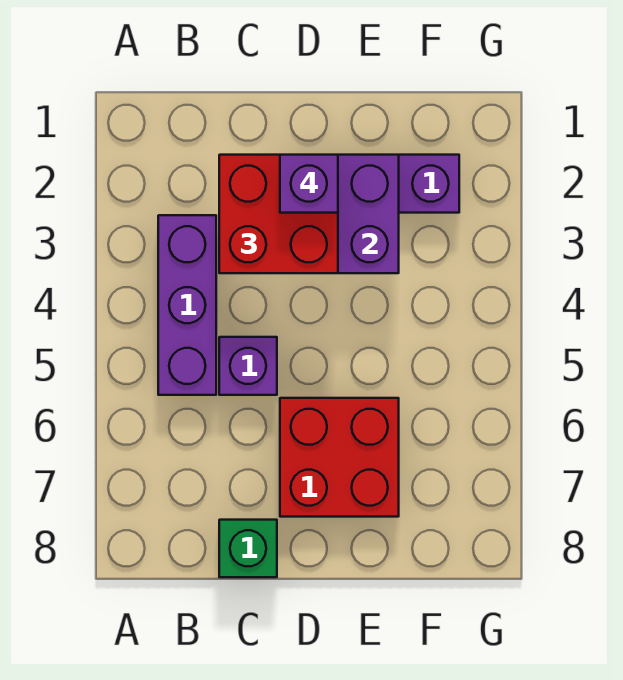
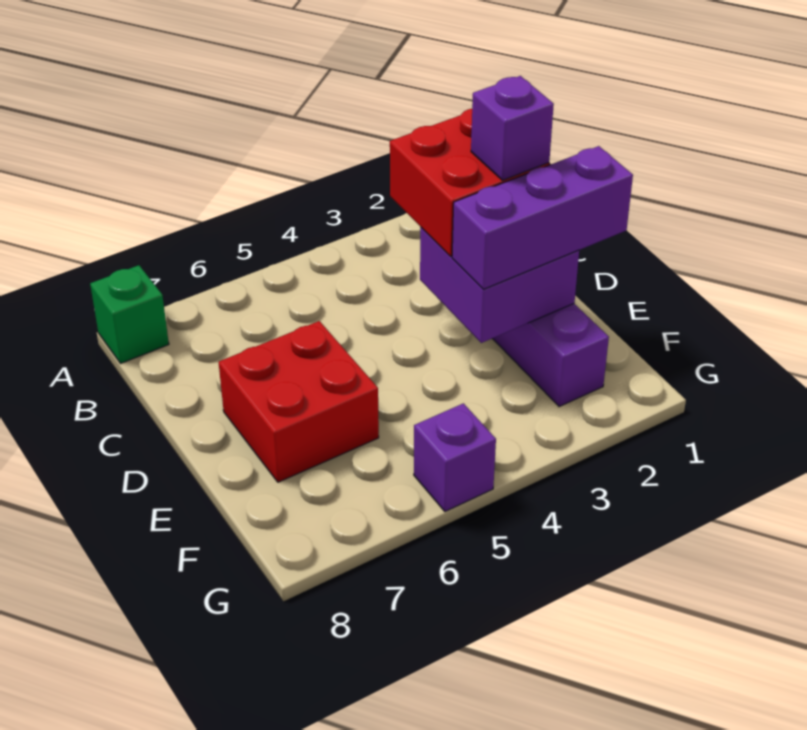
purple brick B3:B5 level 1 -> purple brick E1:E3 level 3
purple brick C5 level 1 -> purple brick G5 level 1
green brick C8 level 1 -> green brick A8 level 1

